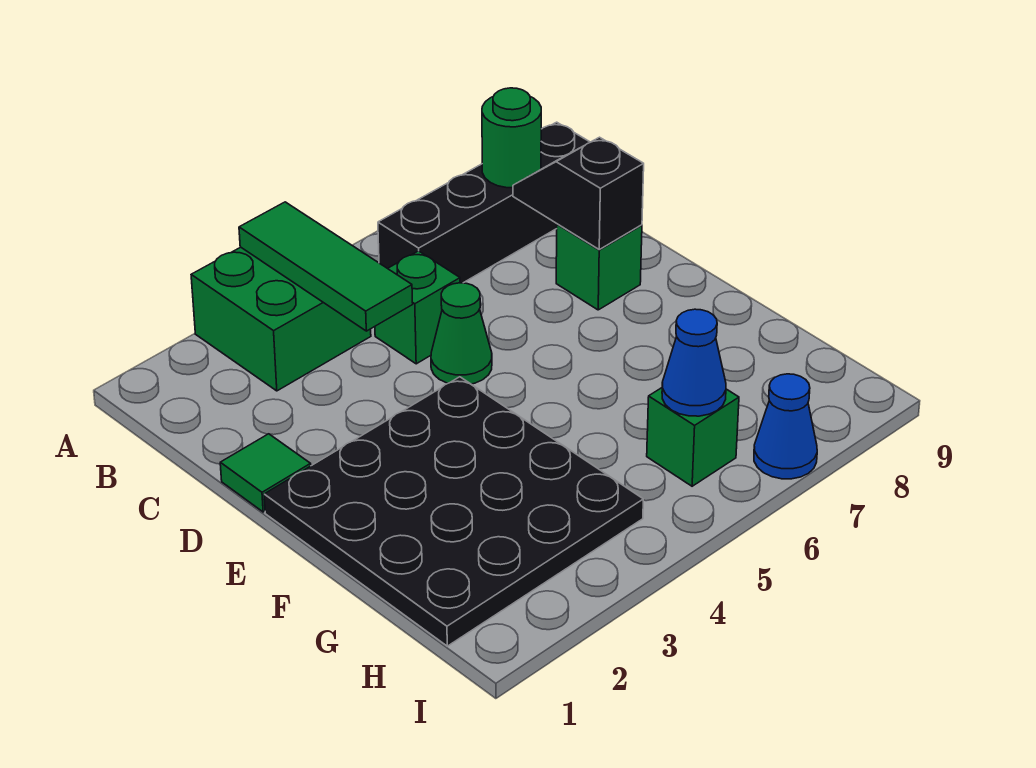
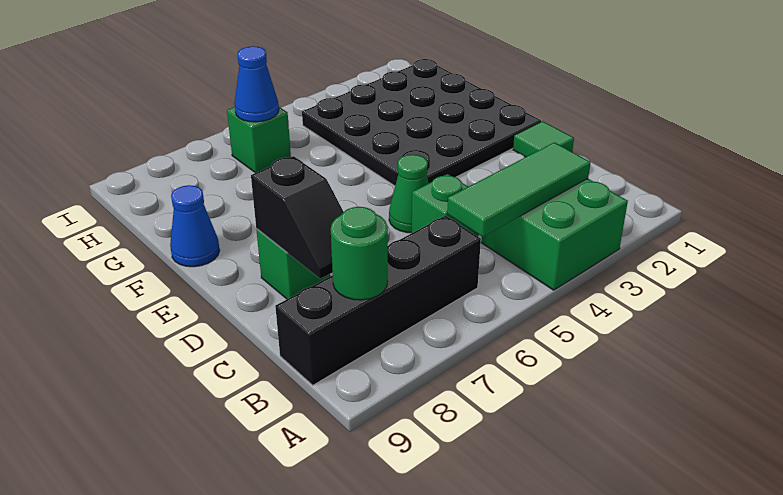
green tile A4:C4 level 2 -> green tile B3:B5 level 2
blue cone I7 level 1 -> blue cone F9 level 1

